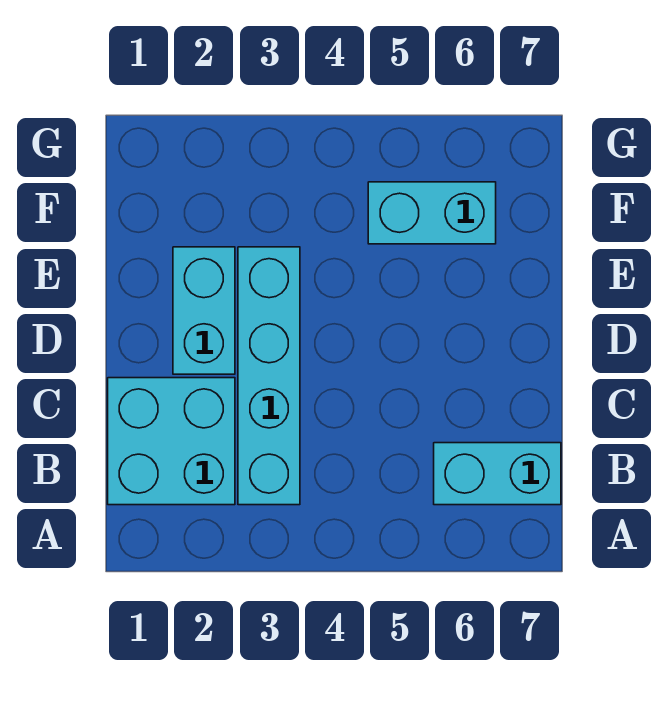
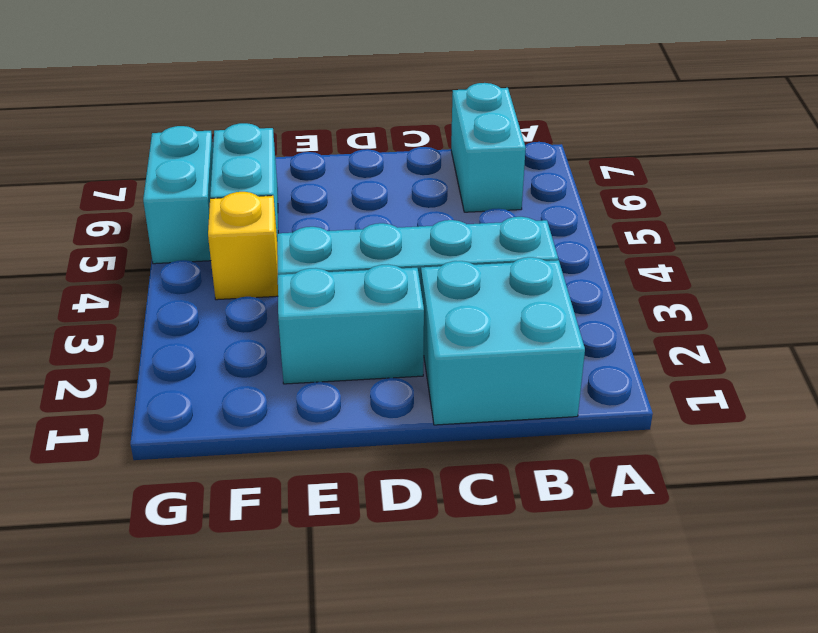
none -> yellow brick F4 level 1
none -> cyan brick G5:G6 level 1

